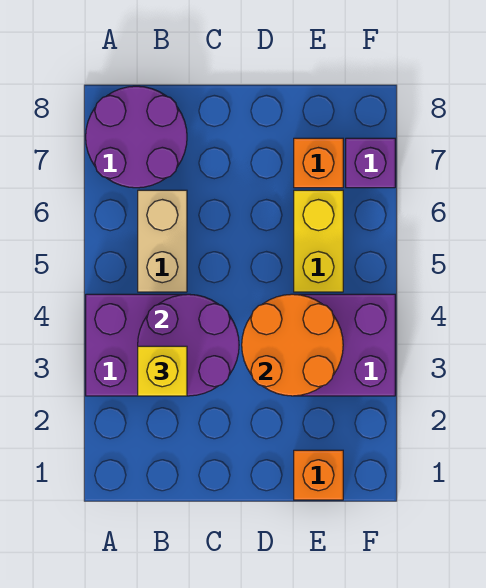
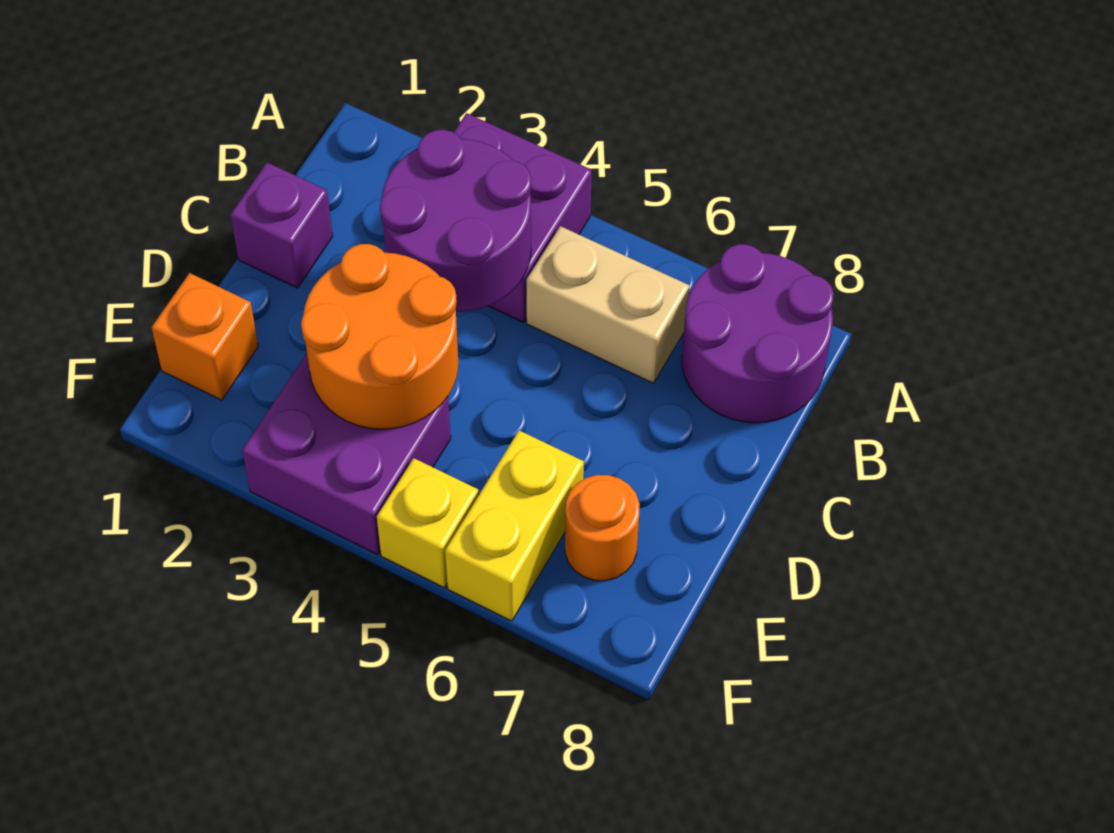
yellow brick B3 level 3 -> yellow brick F5 level 1
yellow brick E5:E6 level 1 -> yellow brick E6:F6 level 1
orange brick E7 level 1 -> orange round brick E7 level 1
purple brick F7 level 1 -> purple brick C1 level 1

